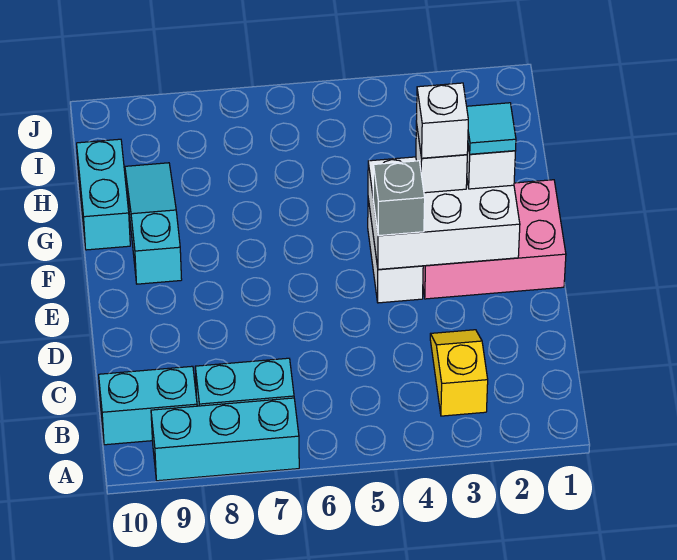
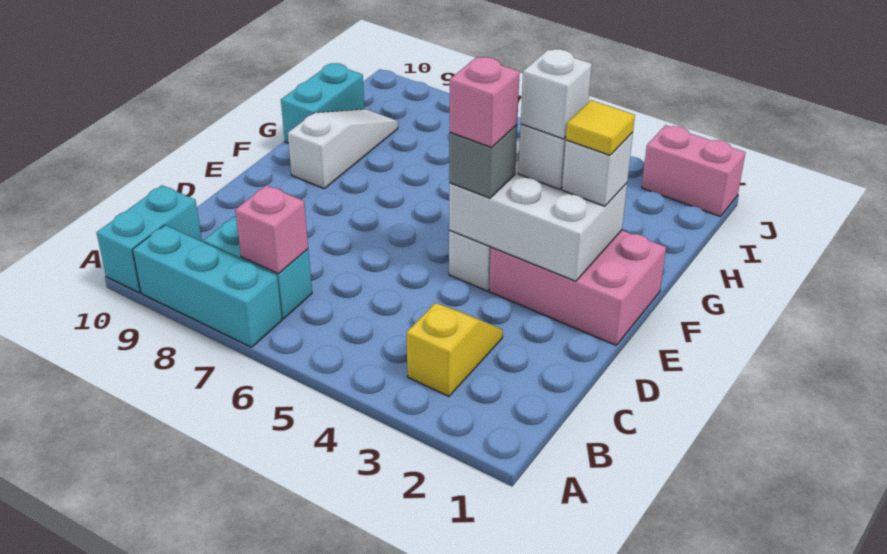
none -> pink brick B7 level 2
cyan brick B9:B10 level 1 -> cyan brick A10:B10 level 1
none -> pink brick E4 level 4
cyan tile F2 level 4 -> yellow tile F2 level 4
cyan slope F9:H9 level 1 top F -> white slope F9:H9 level 1 top F
none -> pink brick J1:J2 level 1

